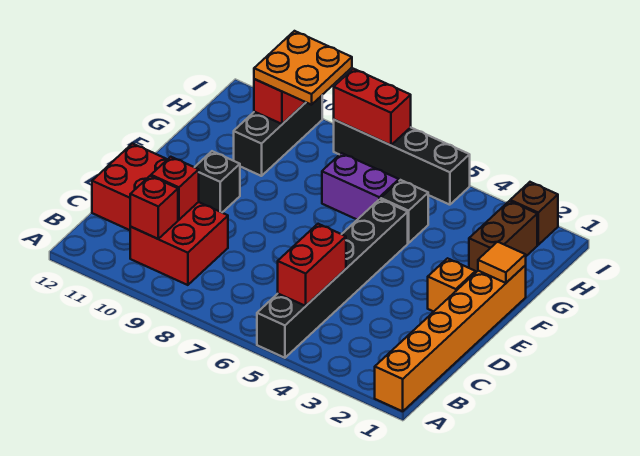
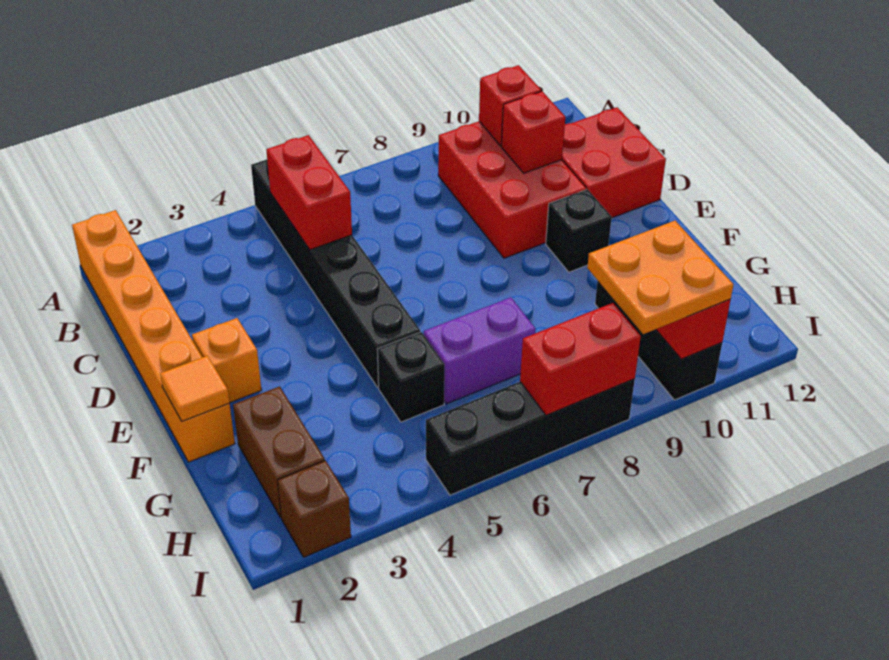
red brick B9:C10 level 1 -> red brick B9:D10 level 1

